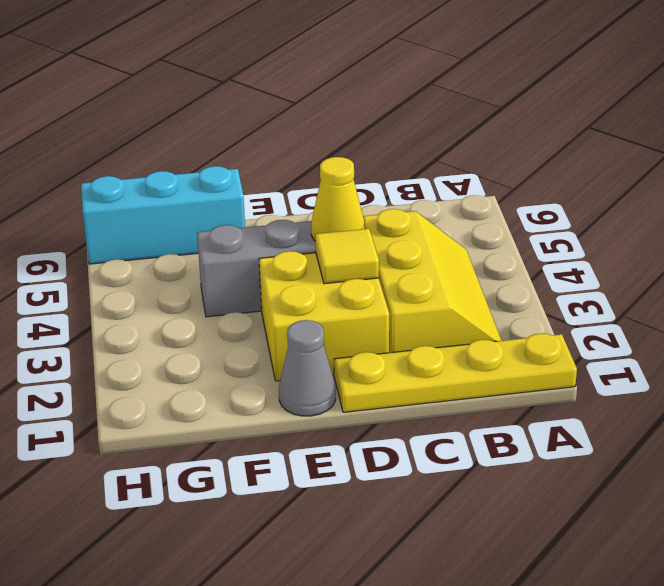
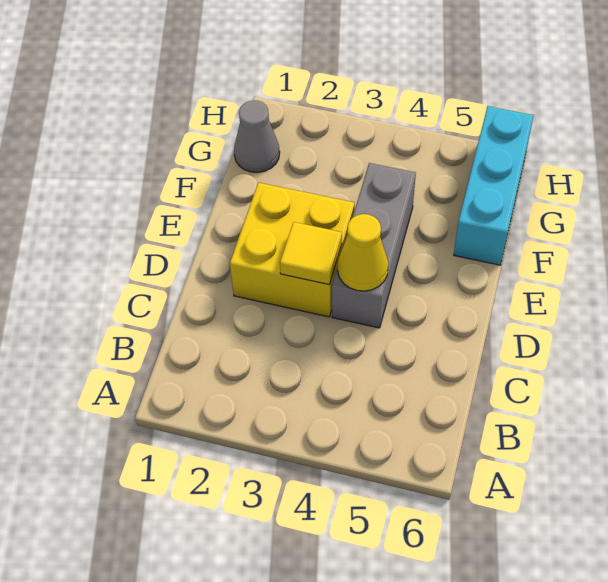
yellow plate A1:D1 level 1 -> none
yellow slope B2:C4 level 1 top C -> none
grey cone E1 level 1 -> grey cone G1 level 1

